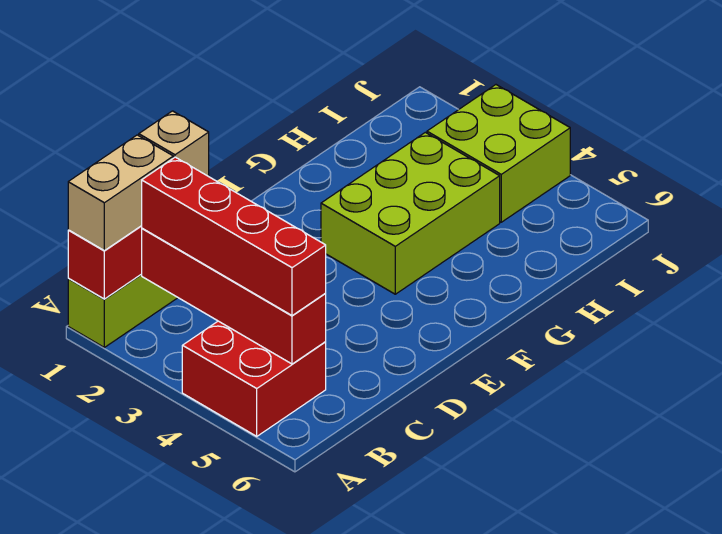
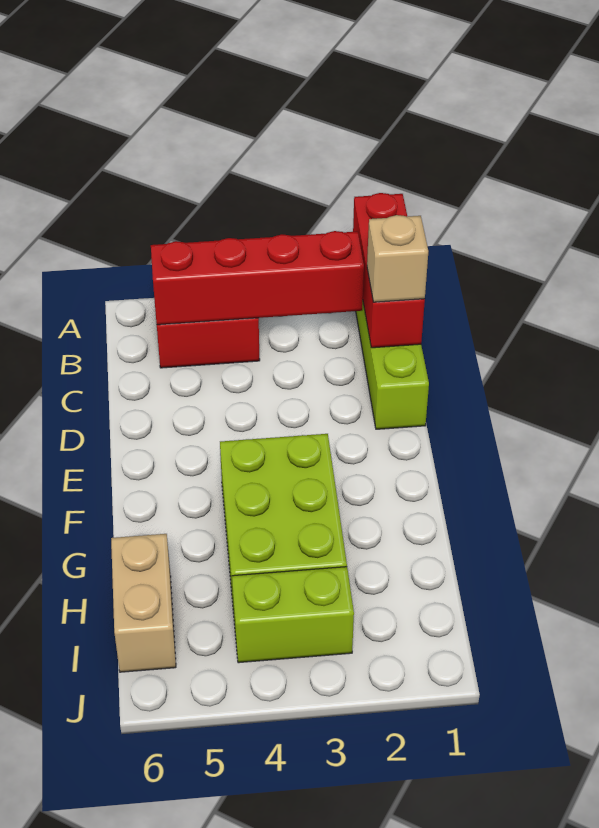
tan brick A1:B1 level 3 -> tan brick H6:I6 level 1
red brick B2:B5 level 3 -> none
lime brick I3:J4 level 1 -> lime brick I3:I4 level 1

